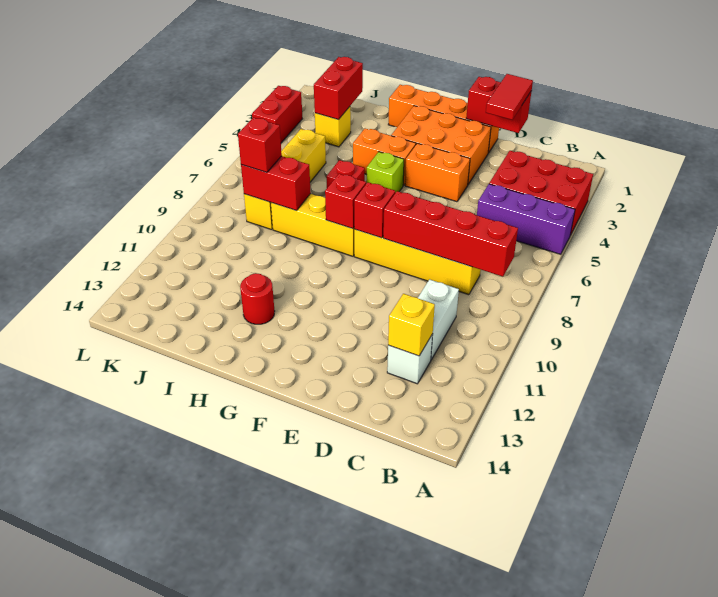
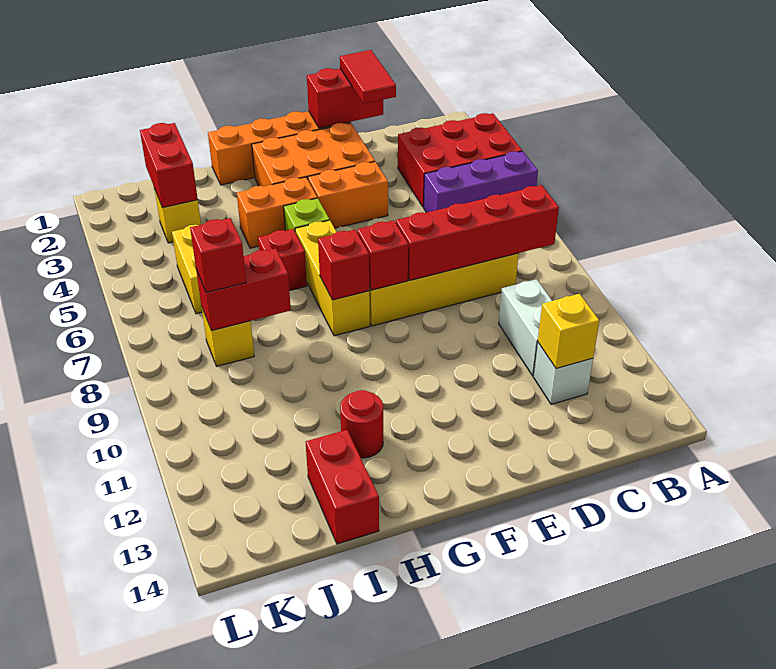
yellow brick G8:I8 level 1 -> yellow brick G6:G8 level 1
red brick L3:L4 level 1 -> red brick I13:I14 level 1

